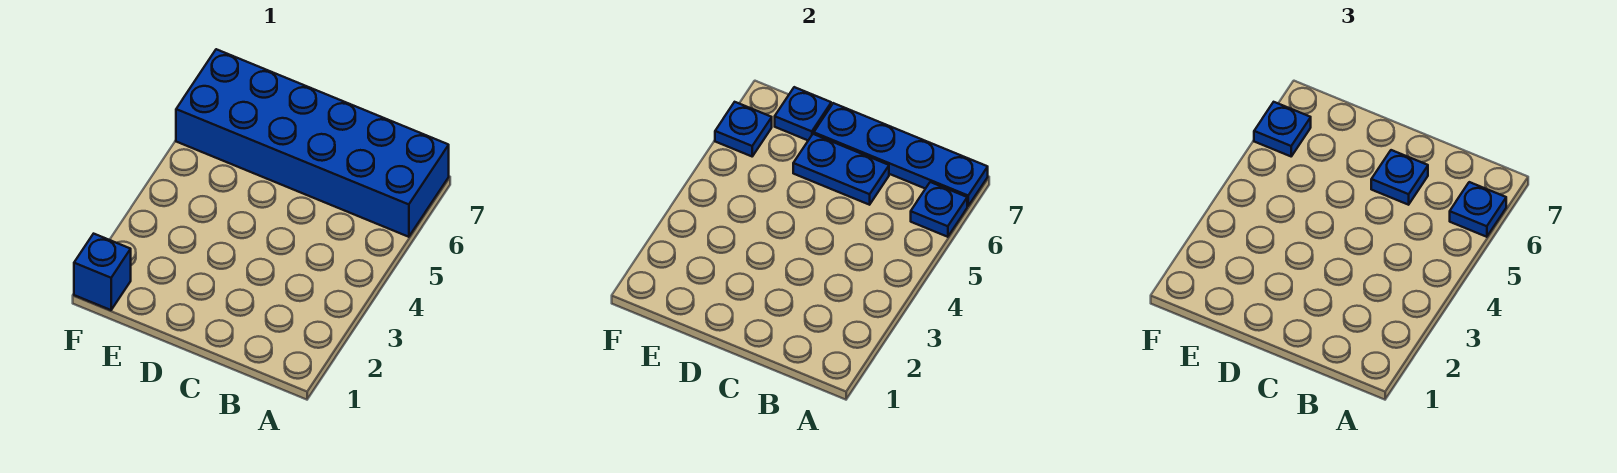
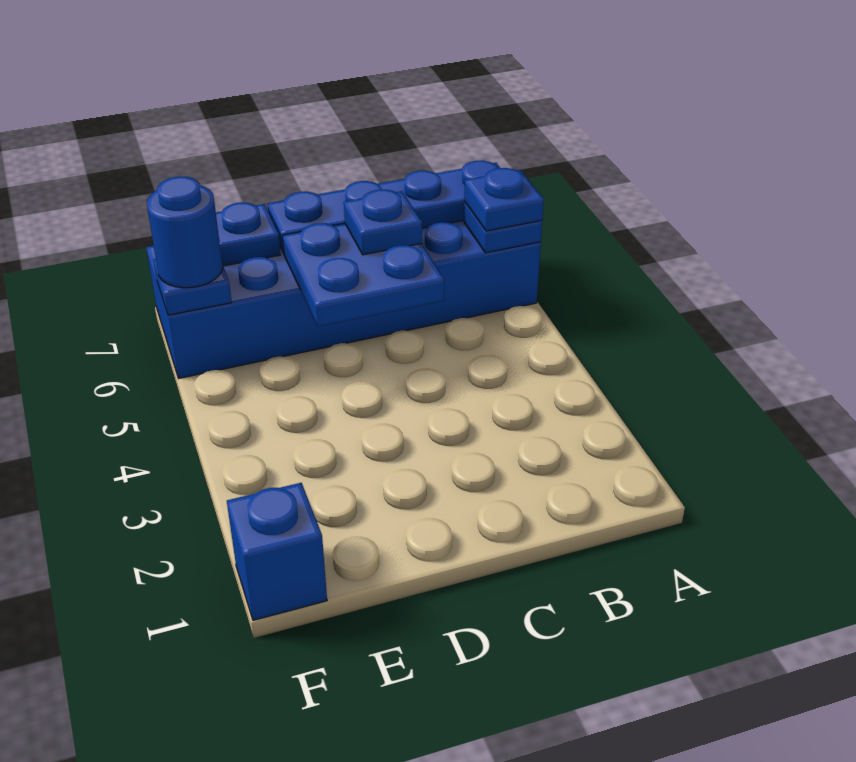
blue plate C6:D6 level 2 -> blue plate C5:D6 level 2
blue plate F6 level 3 -> blue round brick F6 level 3

